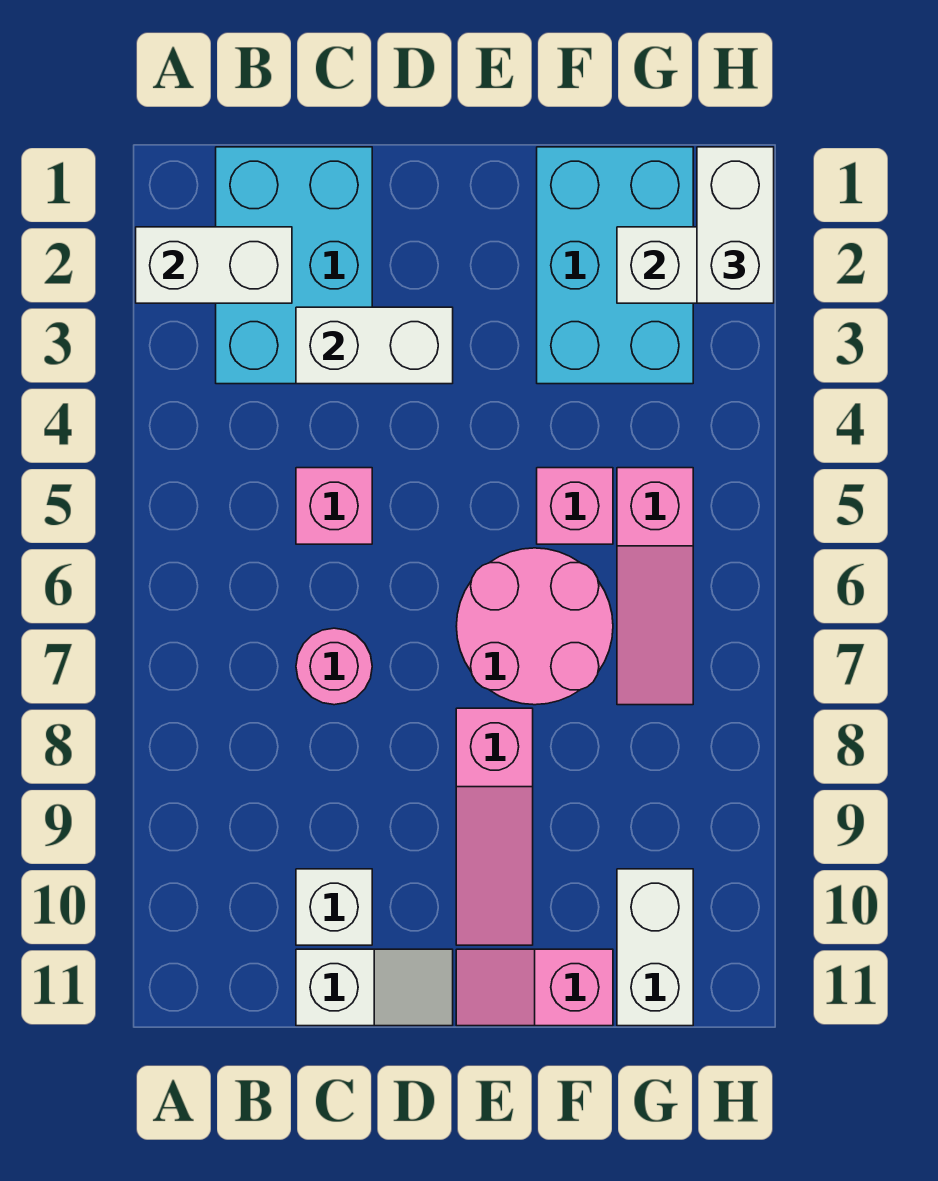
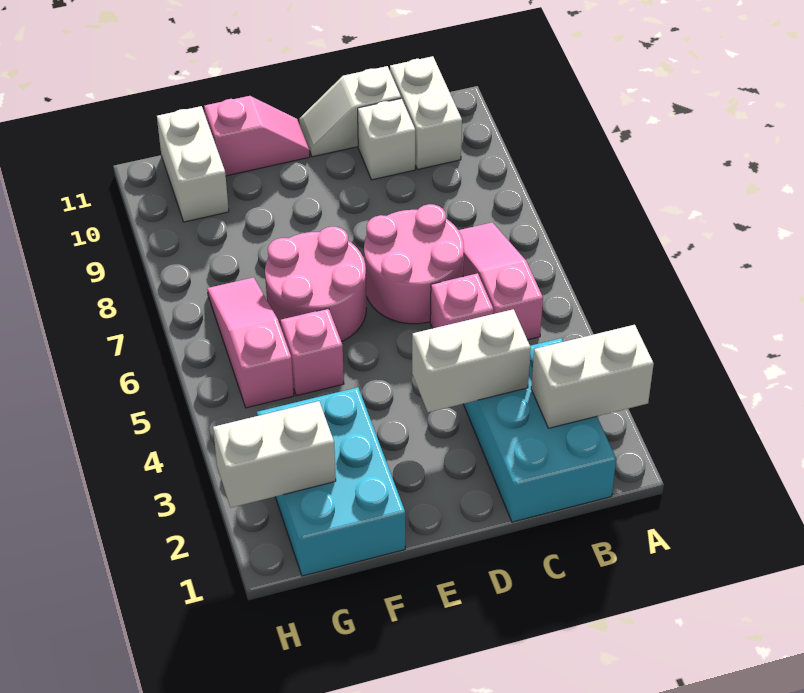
pink round brick C7 level 1 -> pink round brick C6:D7 level 1
pink slope E8:E10 level 1 top 8 -> pink slope B5:B7 level 1 top 5
white brick H1:H2 level 3 -> white brick B10:B11 level 1

